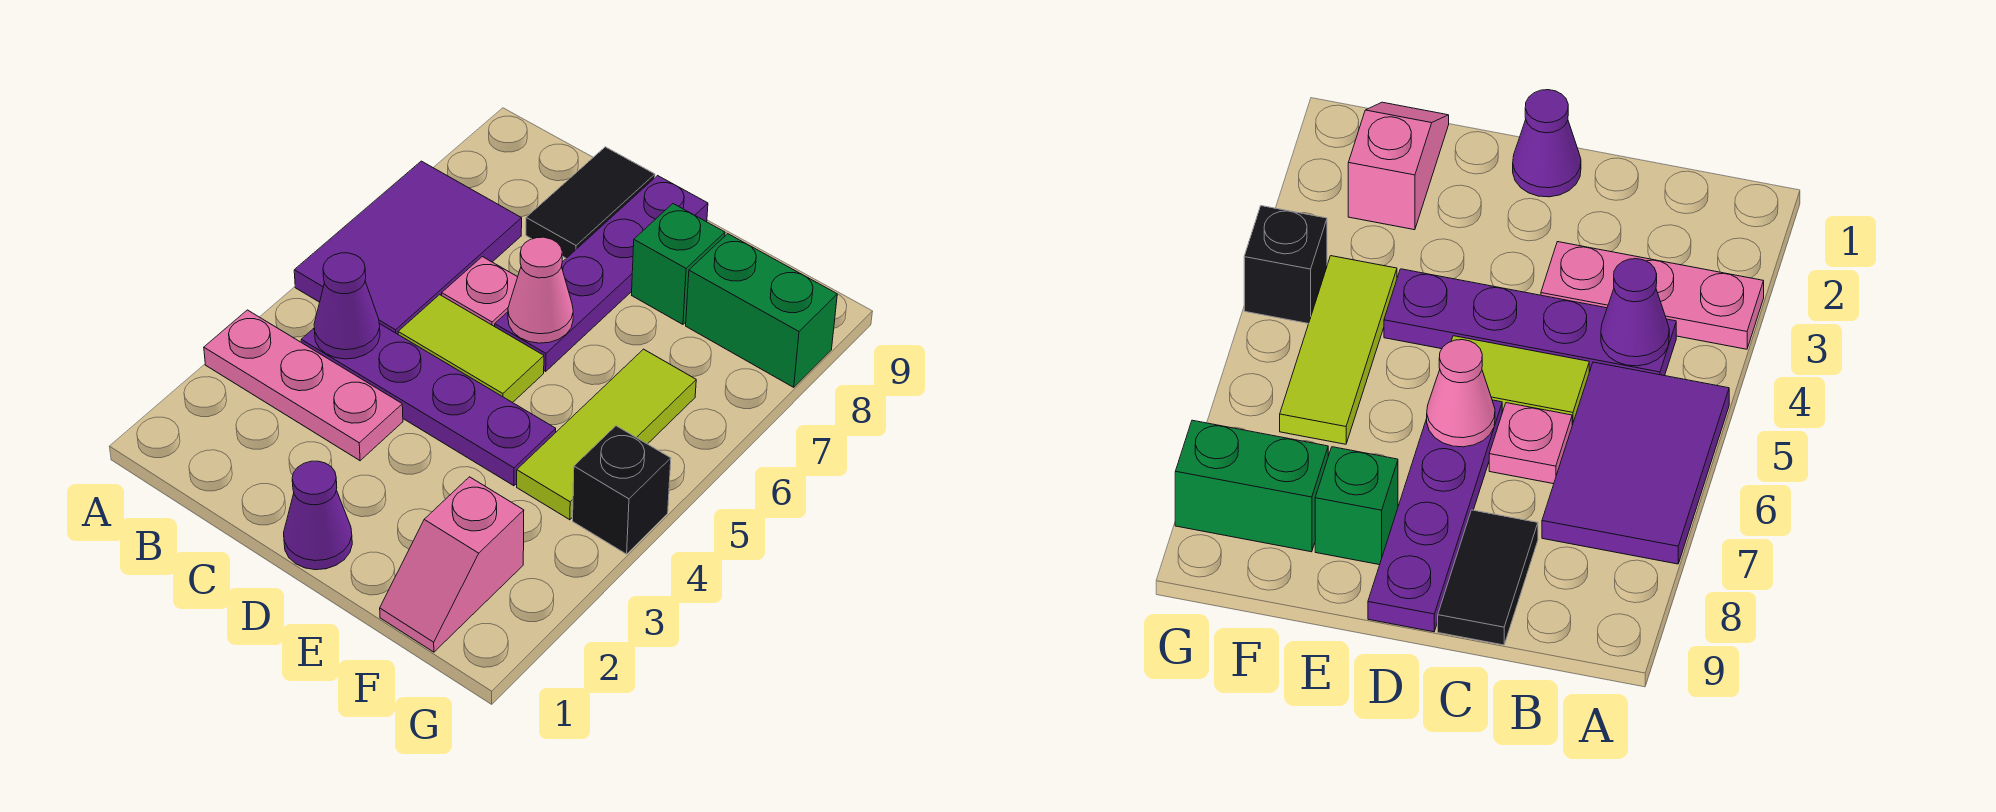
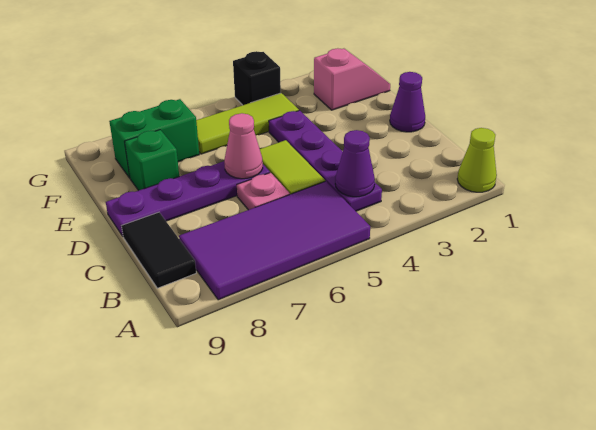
none -> lime cone A1 level 1
pink plate A3:C3 level 1 -> none
purple tile A5:B7 level 1 -> purple tile A5:B8 level 1
black tile C8:C9 level 1 -> black tile B9:C9 level 1
green brick F8:G8 level 1 -> green brick F7:F8 level 1

